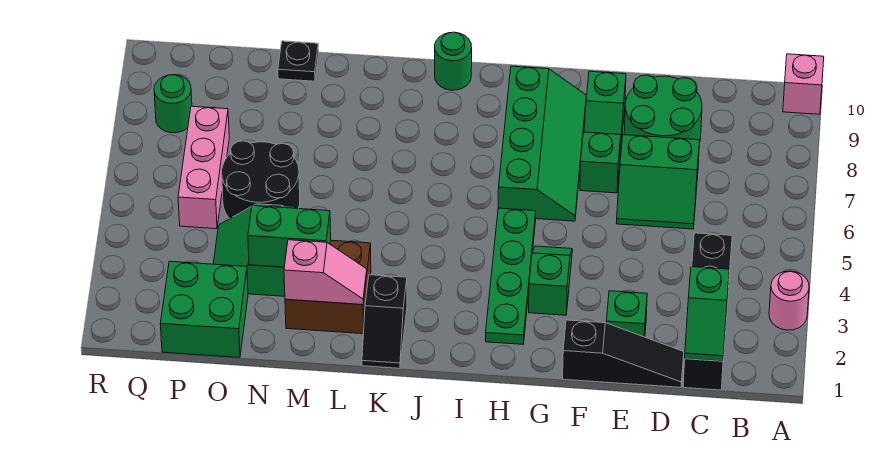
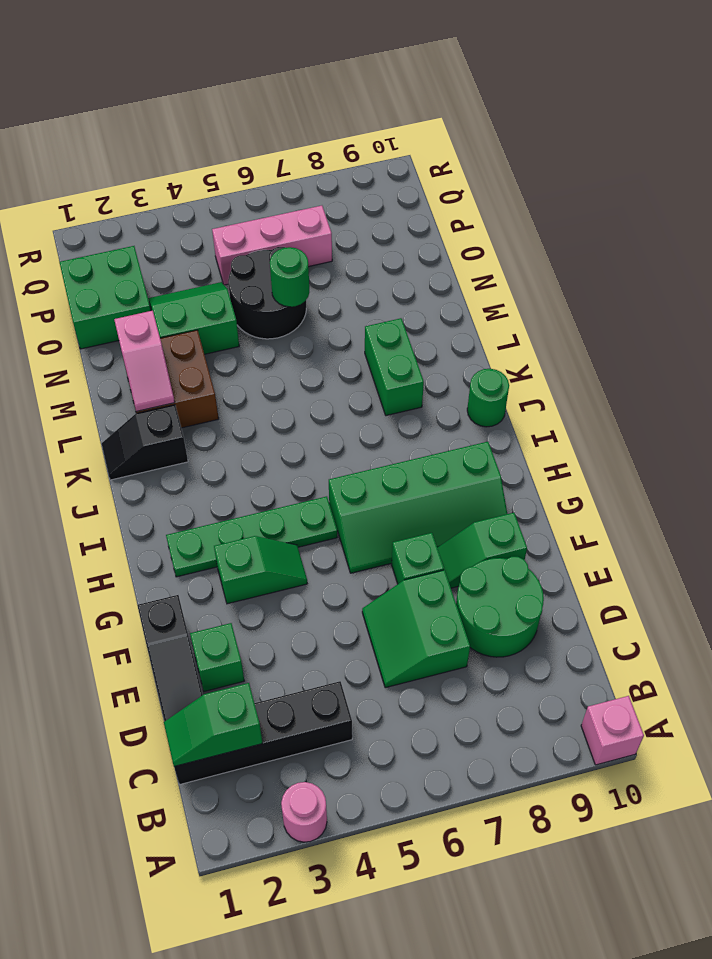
green brick M3:N3 level 2 -> green brick K8:L8 level 1
black plate N10 level 1 -> none
green round brick Q8 level 1 -> green round brick N6 level 2

